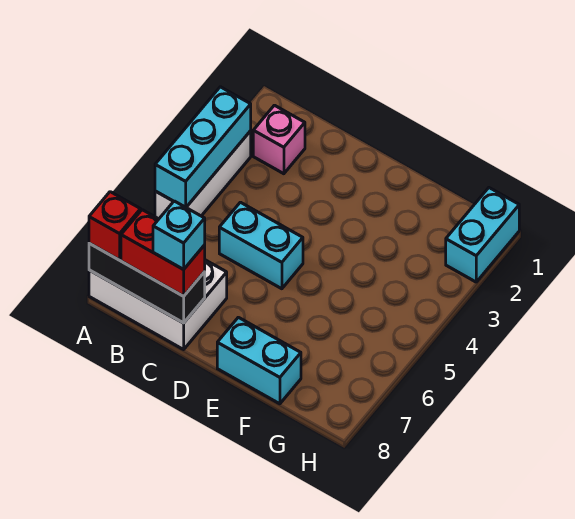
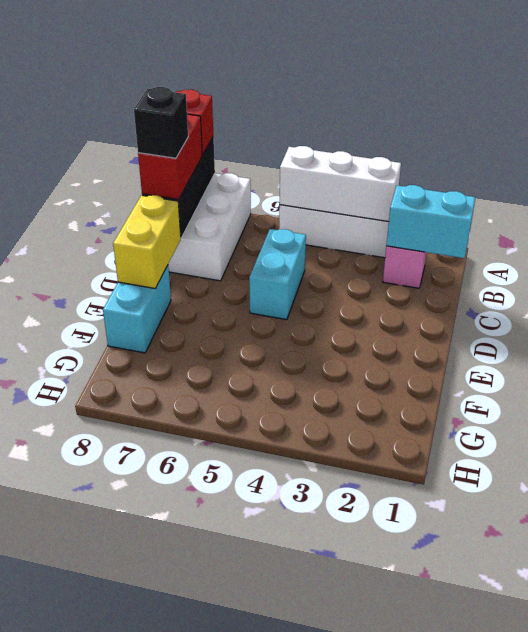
cyan brick A3:A5 level 2 -> white brick A3:A5 level 2
cyan brick C8 level 4 -> black brick C8 level 4
none -> yellow brick D8:E8 level 2
cyan brick H1:H2 level 1 -> cyan brick B1:B2 level 2

